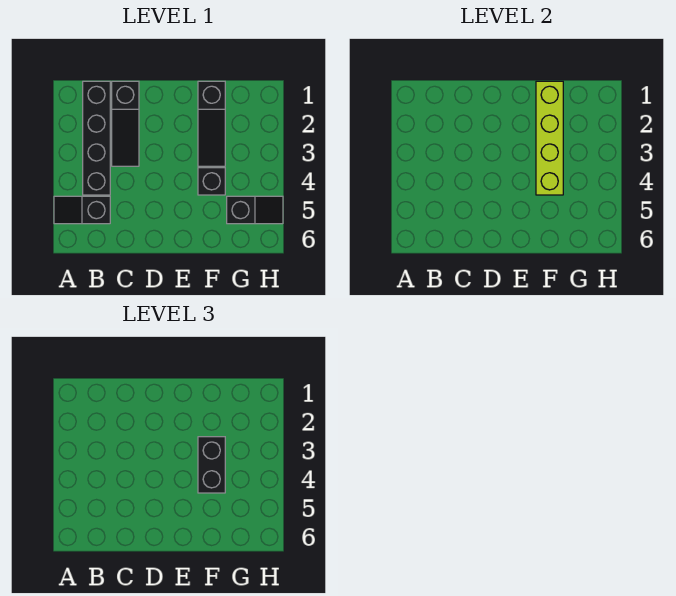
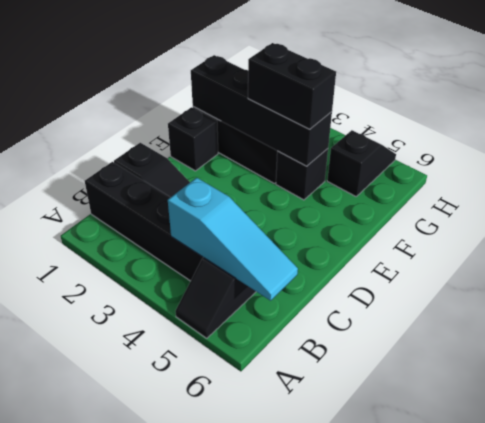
none -> cyan slope B4:B6 level 2 top 4
none -> black brick E1 level 1
lime brick F1:F4 level 2 -> black brick F1:F4 level 2

